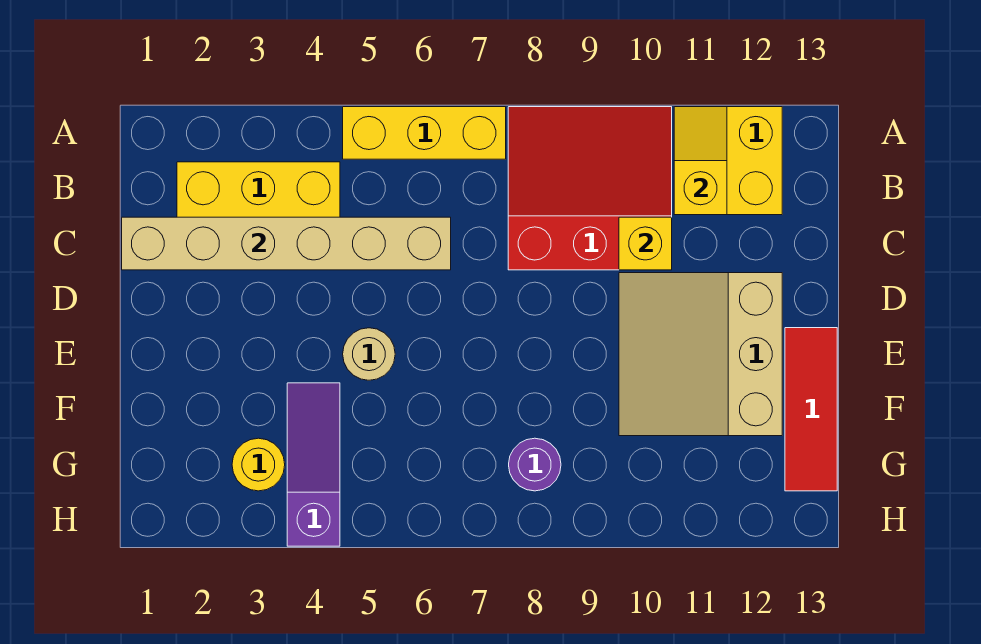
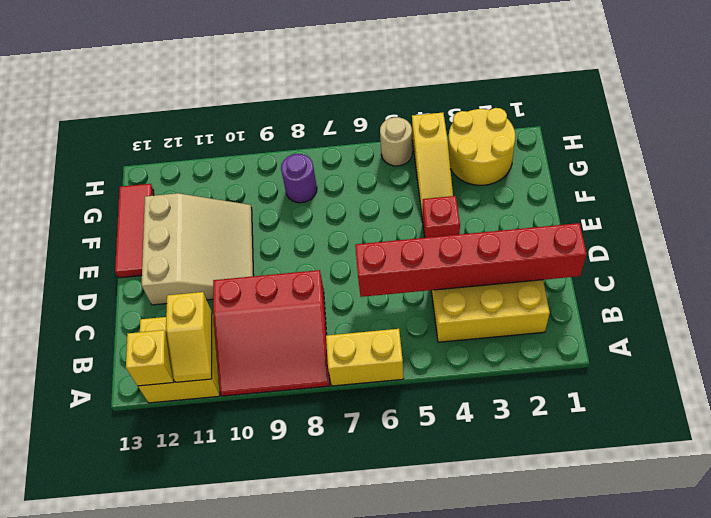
yellow brick A5:A7 level 1 -> yellow brick A6:A7 level 1
tan brick C1:C6 level 2 -> red brick C1:C6 level 2
yellow brick C10 level 2 -> yellow brick A12 level 2
none -> red brick E4 level 1
tan round brick E5 level 1 -> tan round brick H5 level 1
purple slope F4:H4 level 1 top H -> yellow slope F4:H4 level 1 top H
yellow round brick G3 level 1 -> yellow round brick G2:H3 level 1

